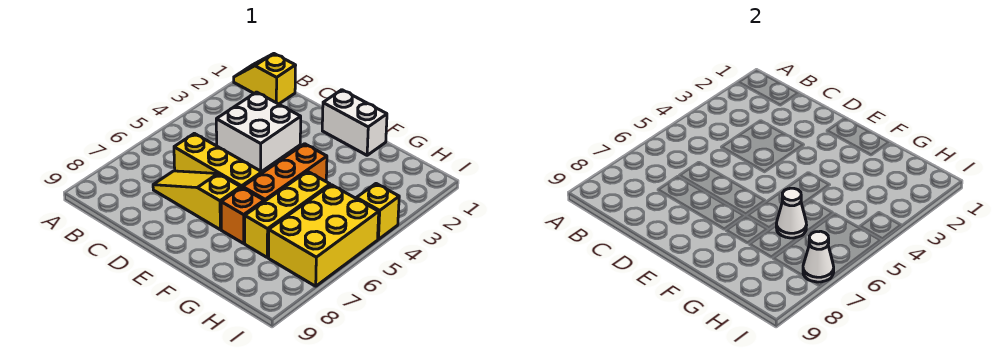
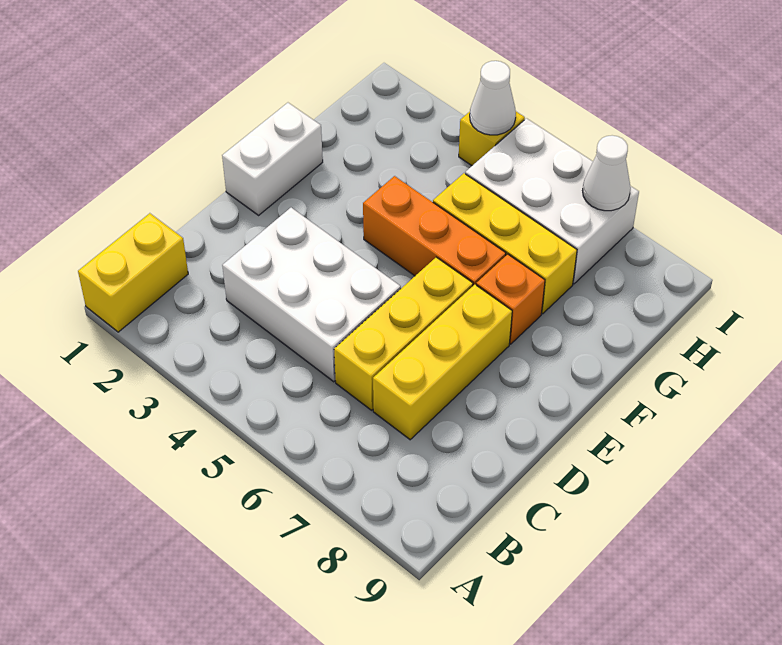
yellow slope A1:B1 level 1 top B -> yellow brick A1:B1 level 1
white brick C3:D4 level 1 -> white brick C3:D5 level 1
yellow slope C7:E7 level 1 top E -> yellow brick C7:E7 level 1
white cone G6 level 2 -> white cone I4 level 2
yellow brick H5:I7 level 1 -> white brick H5:I7 level 1

